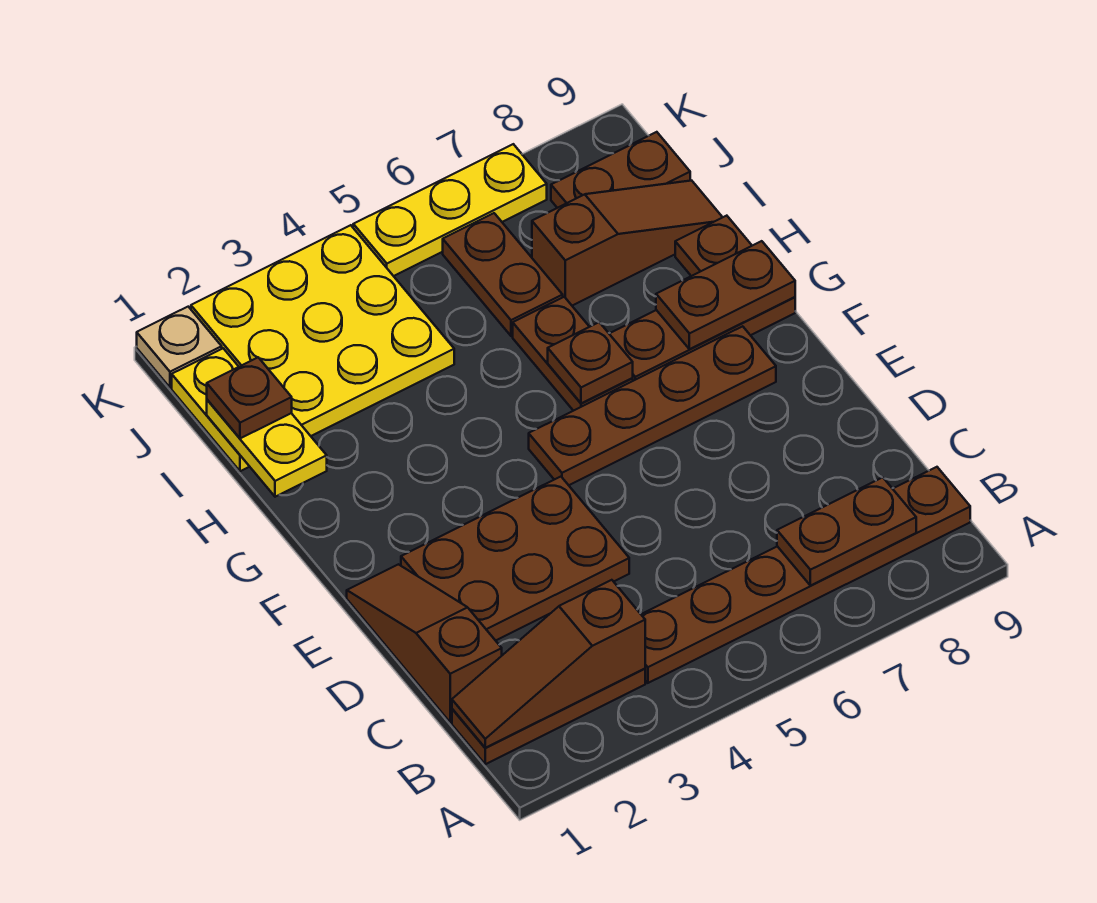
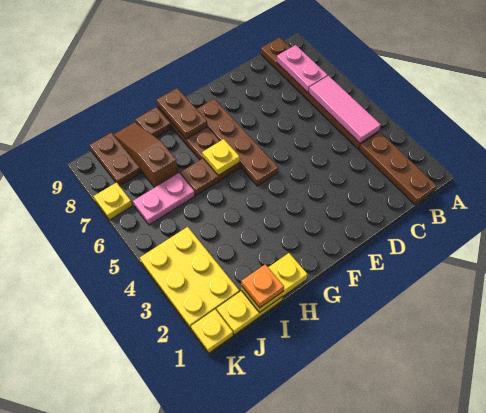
brown slope B1:B3 level 2 top 3 -> none
none -> pink tile B4:B6 level 2
brown plate B7:B8 level 2 -> pink plate B7:B8 level 2
brown slope C1:E1 level 1 top C -> none
brown plate D2:E4 level 1 -> none
brown plate G6 level 2 -> yellow plate G6 level 2
brown plate I1 level 3 -> orange plate I1 level 3
yellow plate I2:K4 level 1 -> yellow plate J2:K4 level 1
brown plate I6:J6 level 1 -> pink plate I6:J6 level 1
tan plate K1 level 1 -> yellow plate K1 level 1
yellow plate K5:K7 level 1 -> yellow plate K7 level 1

